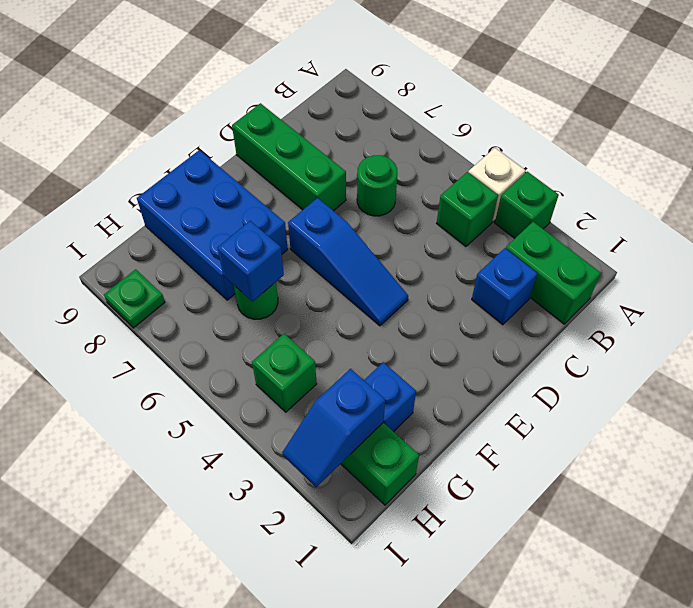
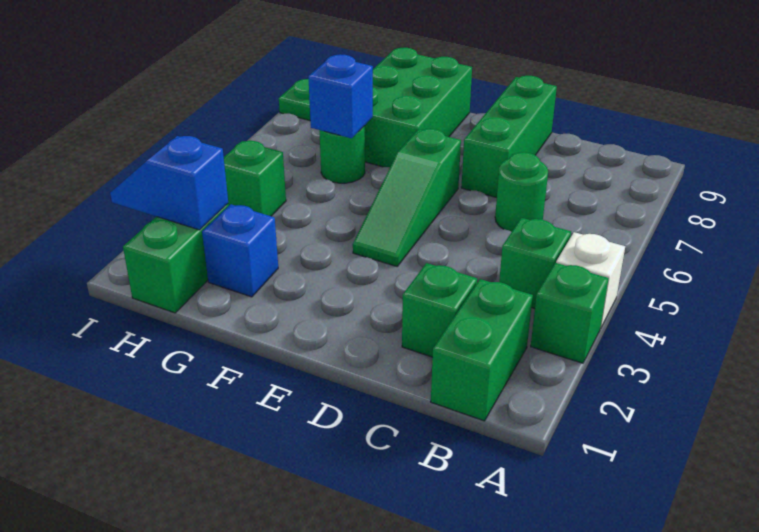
blue brick C2 level 1 -> green brick C2 level 1
blue slope E4:E6 level 1 top 6 -> green slope E4:E6 level 1 top 6
blue brick F7:G9 level 1 -> green brick F7:G9 level 1

